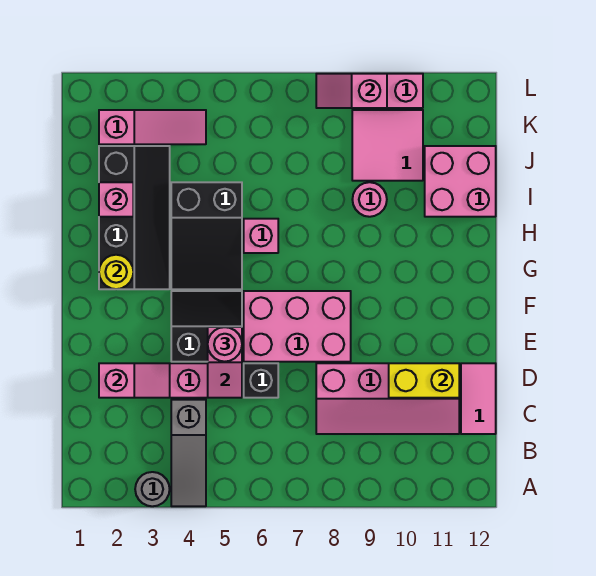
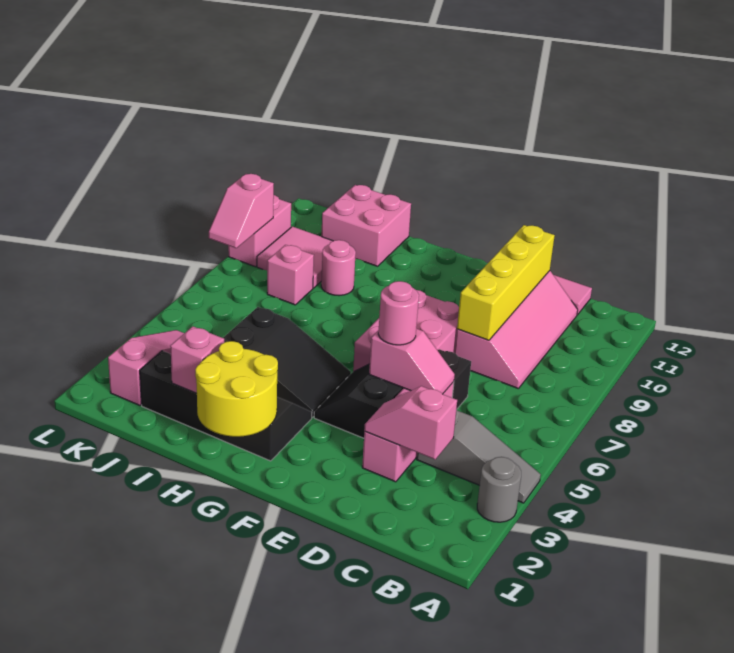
pink slope D2:D3 level 2 top 2 -> pink slope C3:D3 level 2 top C
yellow brick D10:D11 level 2 -> yellow brick D8:D11 level 2
yellow round brick G2 level 2 -> yellow round brick G1:H2 level 2
pink brick H6 level 1 -> pink brick J8 level 1

